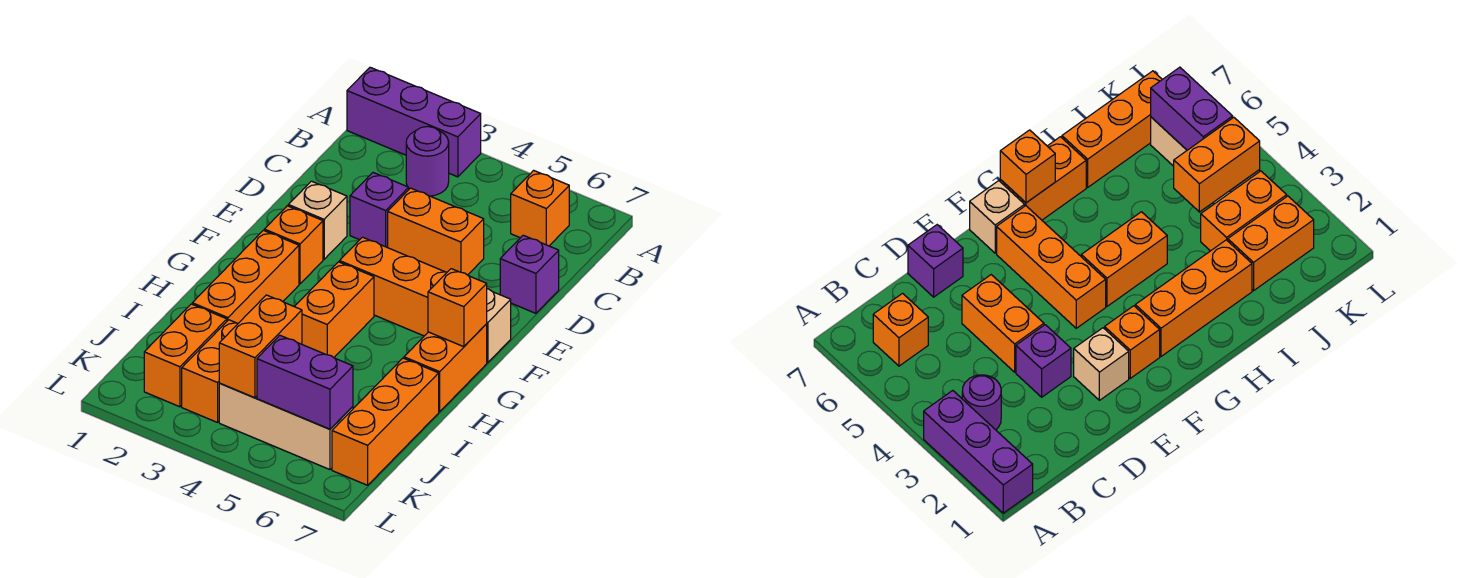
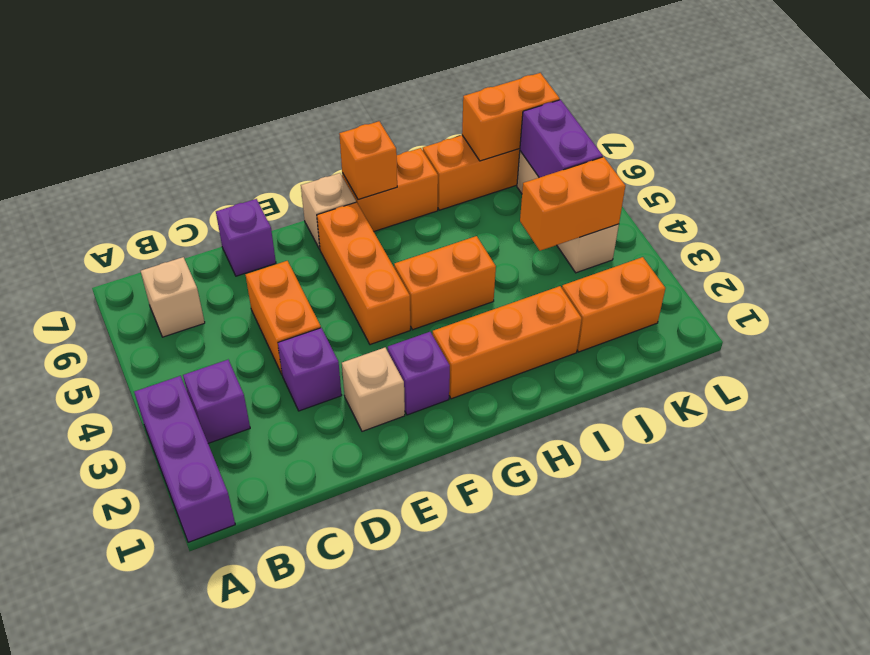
purple round brick B3 level 1 -> purple brick B3 level 1
orange brick B6 level 1 -> tan brick B6 level 1
orange brick F2 level 1 -> purple brick F2 level 1
orange brick J3:K3 level 1 -> orange brick J7:K7 level 2

